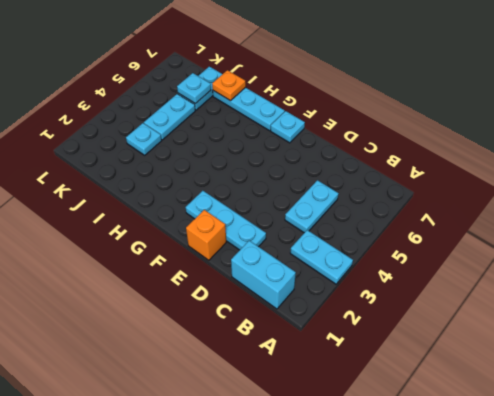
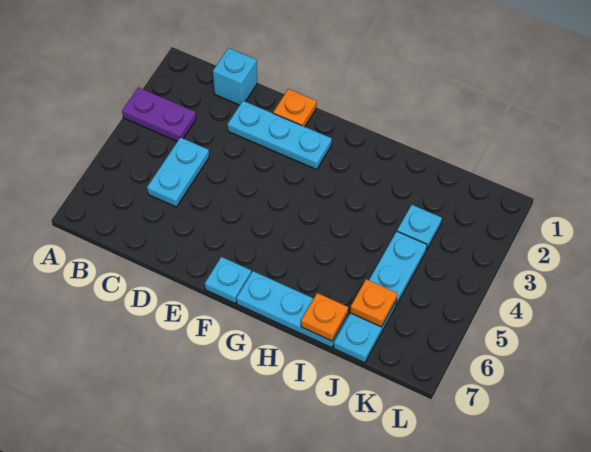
cyan plate A3:B3 level 1 -> purple plate A3:B3 level 1
cyan brick B1:C1 level 1 -> cyan brick C1 level 1
orange brick E1 level 1 -> orange plate E1 level 1
cyan plate J6 level 2 -> orange plate J6 level 2

